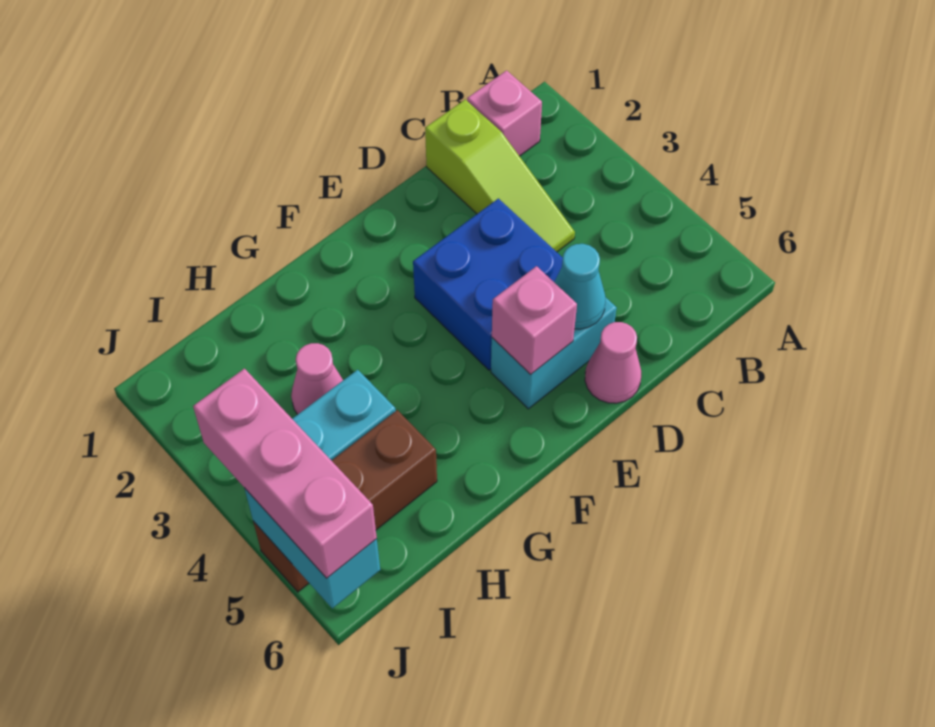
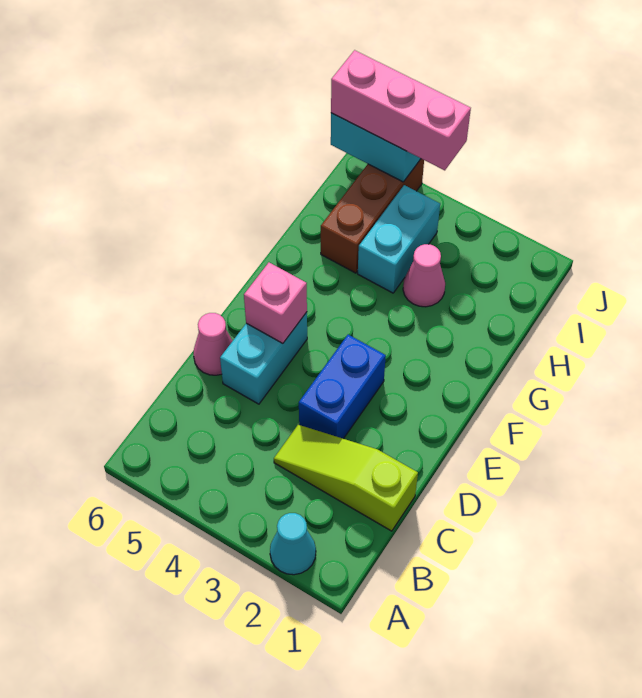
pink brick B1 level 1 -> none
blue brick D3:E4 level 1 -> blue brick D3:E3 level 1
cyan cone D5 level 2 -> cyan cone A2 level 1

